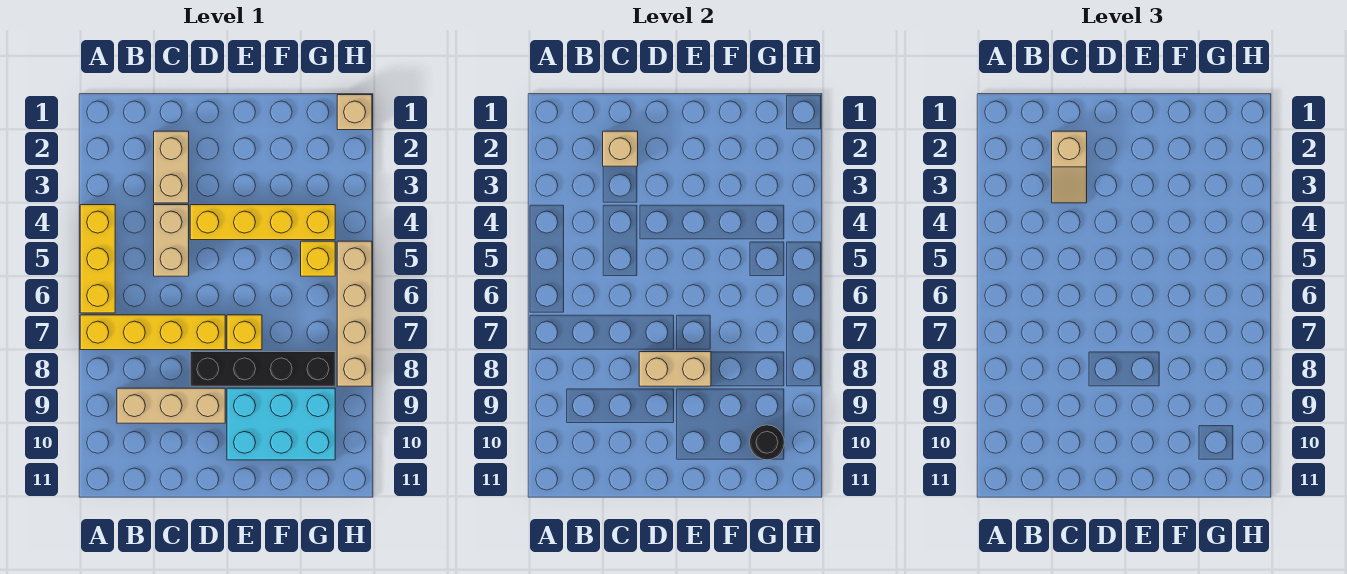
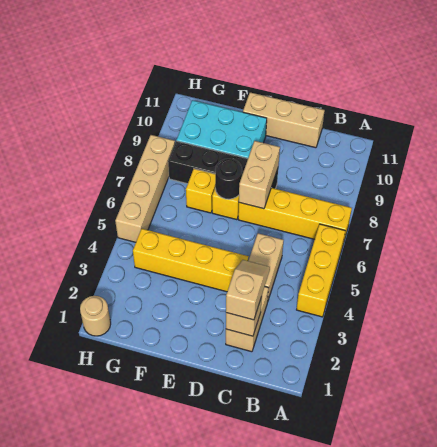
tan brick B9:D9 level 1 -> tan brick C11:E11 level 1
tan brick D8:E8 level 2 -> tan brick D7:D8 level 2
yellow brick G5 level 1 -> yellow brick F7 level 1
black round brick G10 level 2 -> black round brick E7 level 2
tan brick H1 level 1 -> tan round brick H1 level 1

